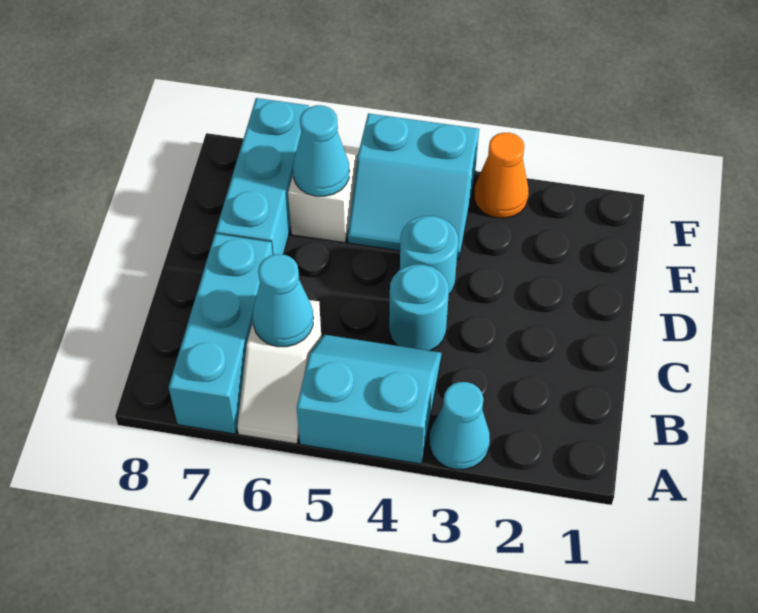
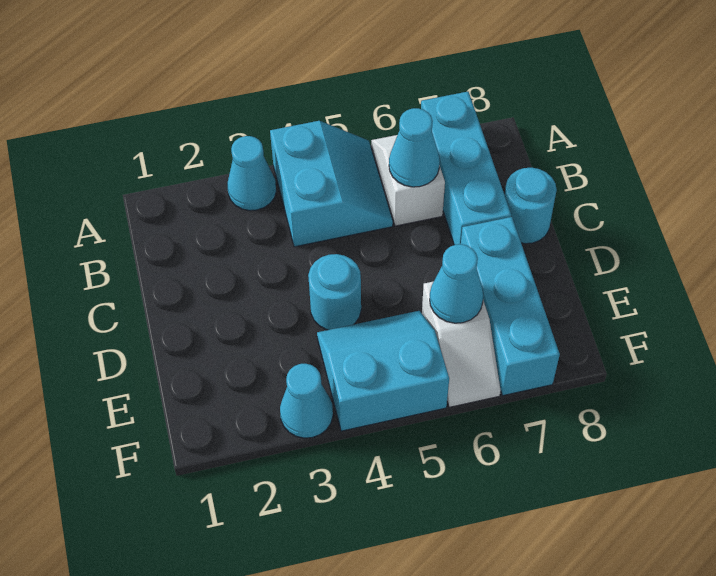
cyan slope A4:B5 level 1 top A -> cyan slope A4:B5 level 1 top 4
cyan round brick C4 level 1 -> cyan round brick C8 level 1
orange cone F3 level 1 -> cyan cone F3 level 1

